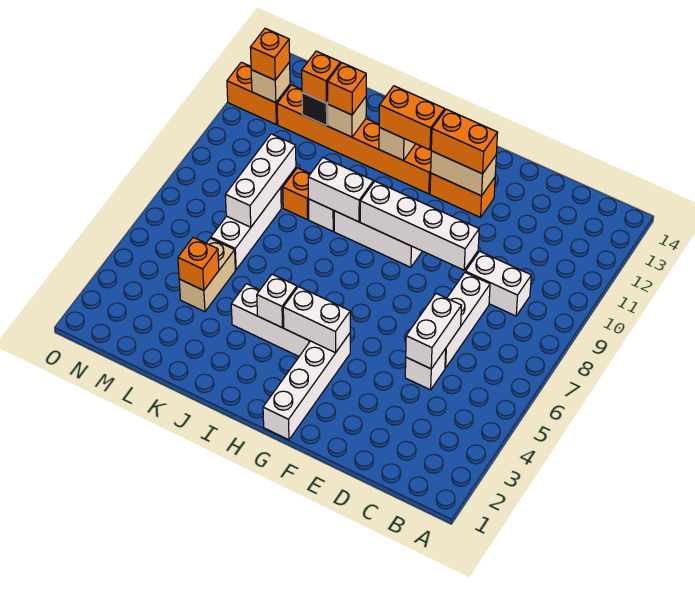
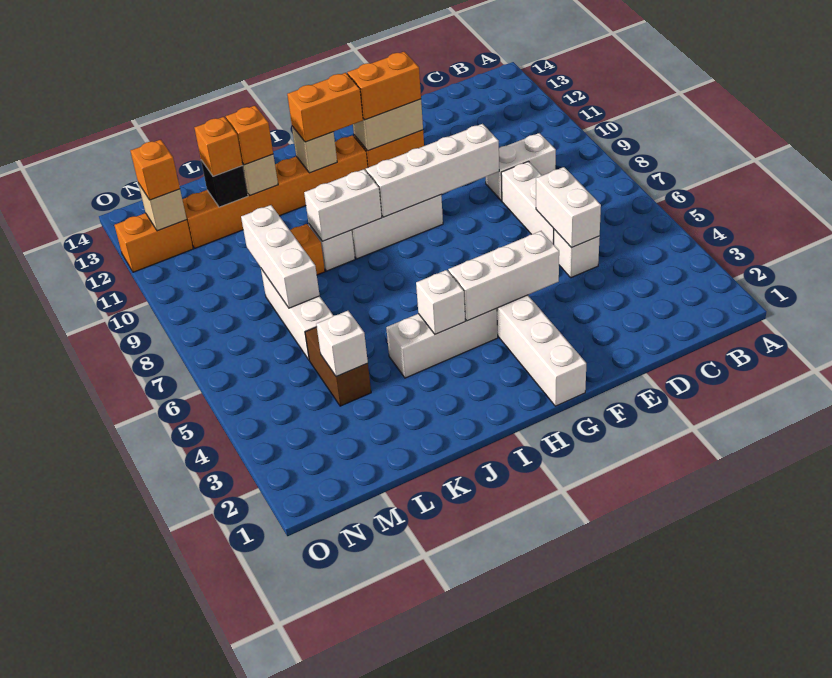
white brick G4:H4 level 2 -> white brick F4:H4 level 2
tan brick L4:L5 level 1 -> brown brick L4:L5 level 1
orange brick L4 level 2 -> white brick L4 level 2

